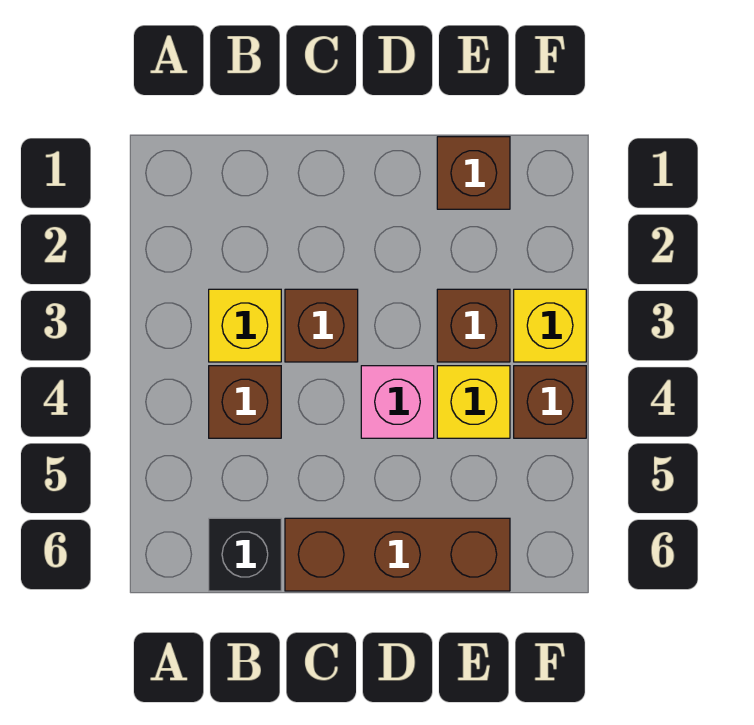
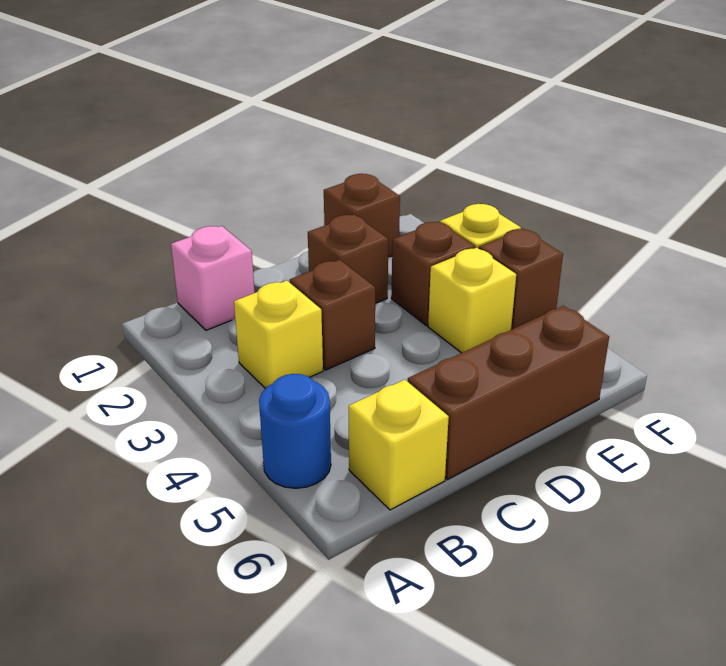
none -> blue round brick A5 level 1
brown brick B4 level 1 -> brown brick D2 level 1
black brick B6 level 1 -> yellow brick B6 level 1
pink brick D4 level 1 -> pink brick B1 level 1

